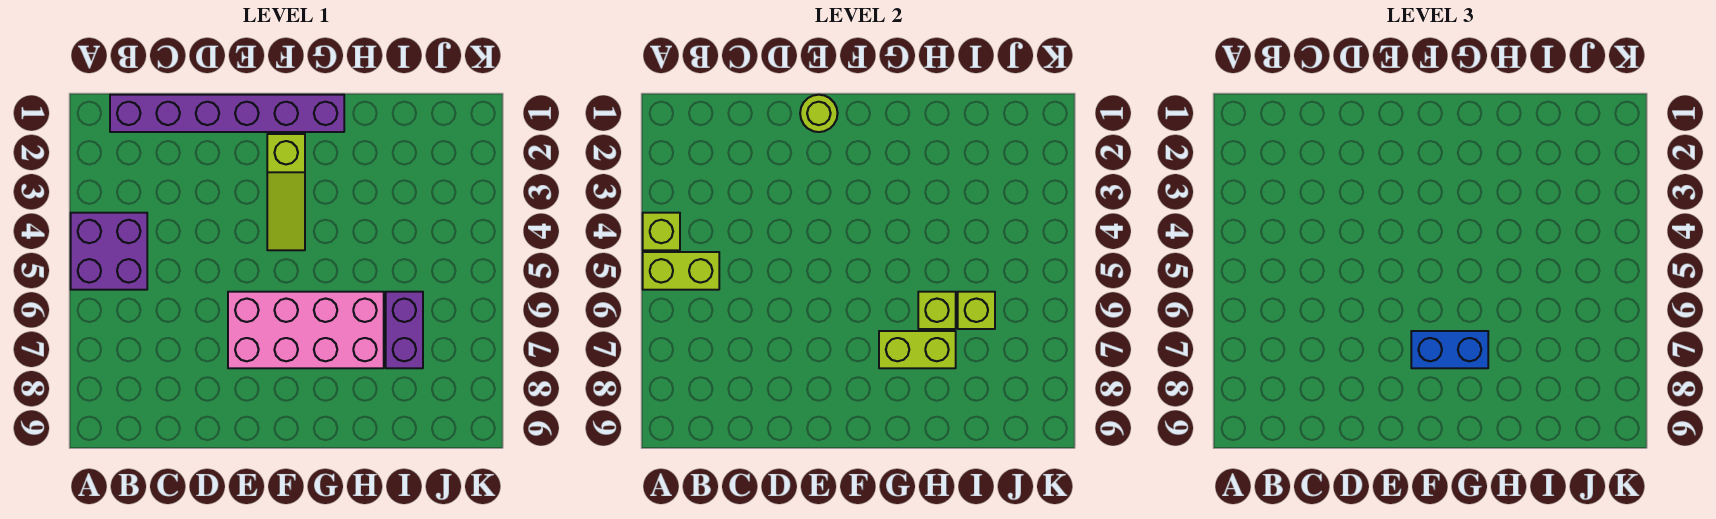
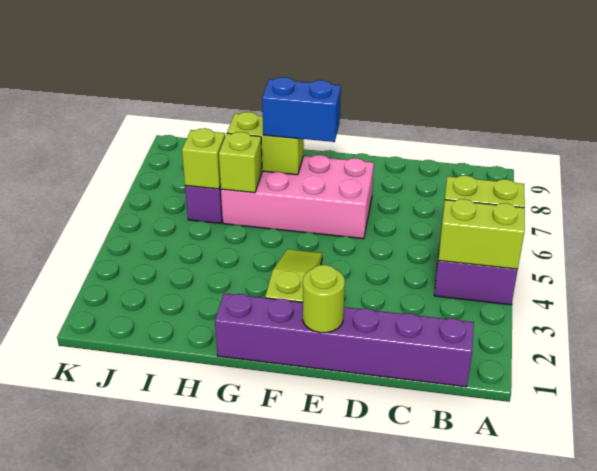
lime brick A4 level 2 -> lime brick A4:B4 level 2

